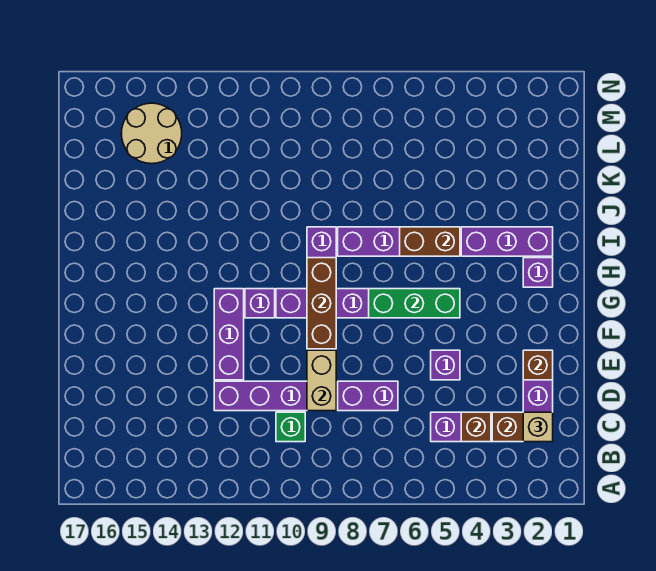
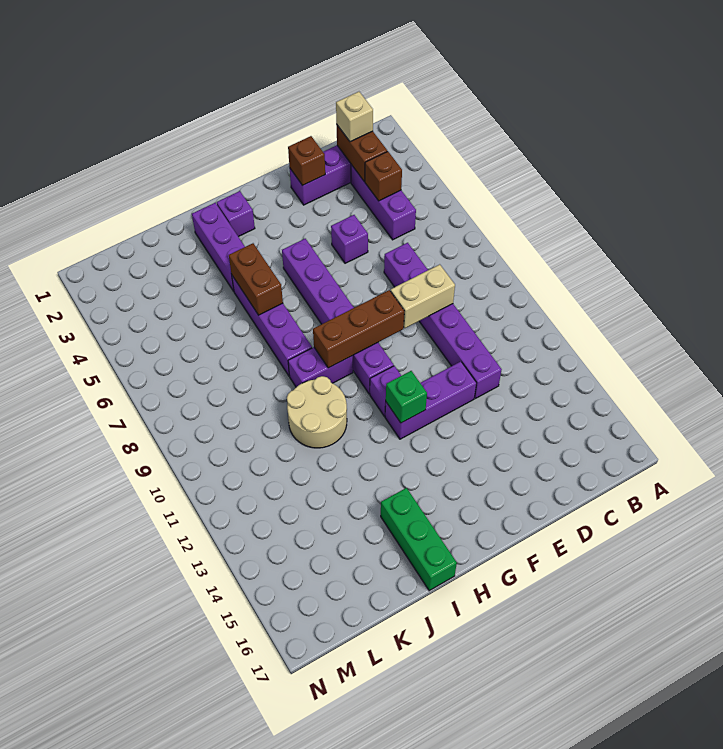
green brick C10 level 1 -> green brick G12 level 2
green brick G5:G7 level 2 -> green brick I15:I17 level 1
tan round brick L14:M15 level 1 -> tan round brick I10:J11 level 1

